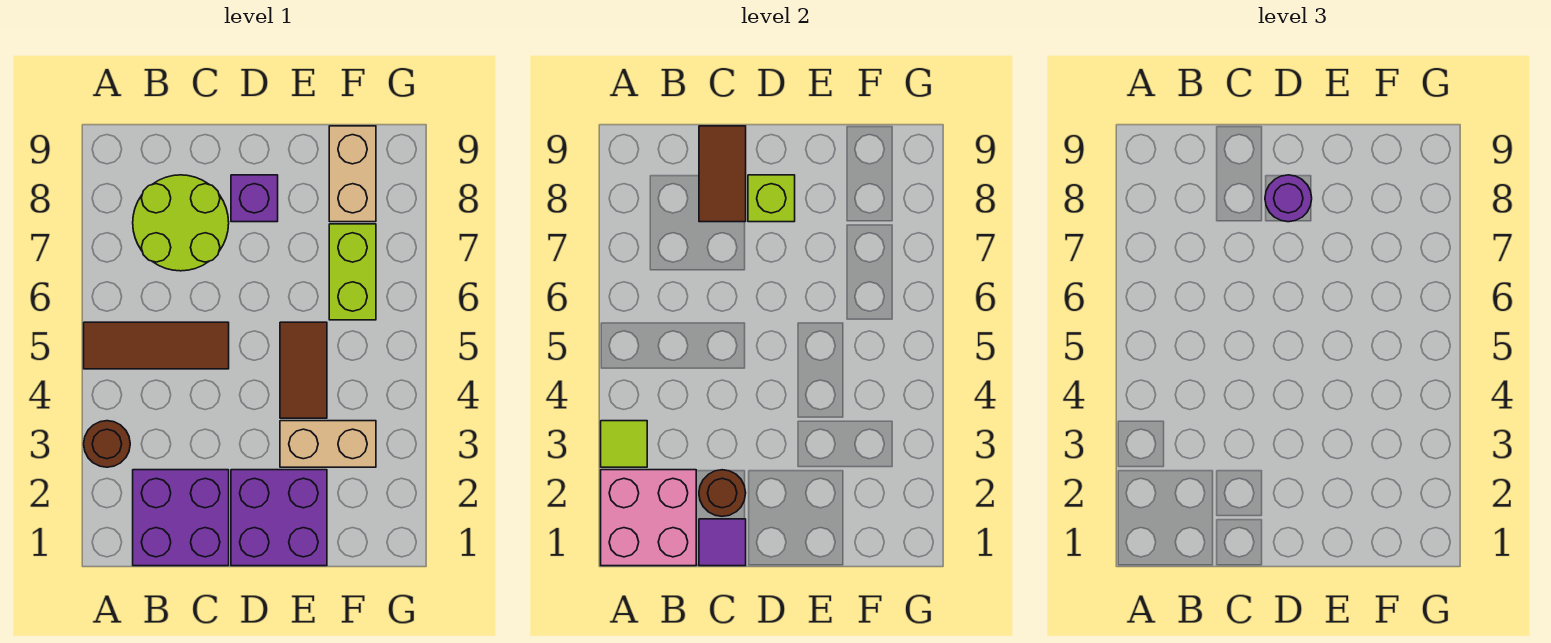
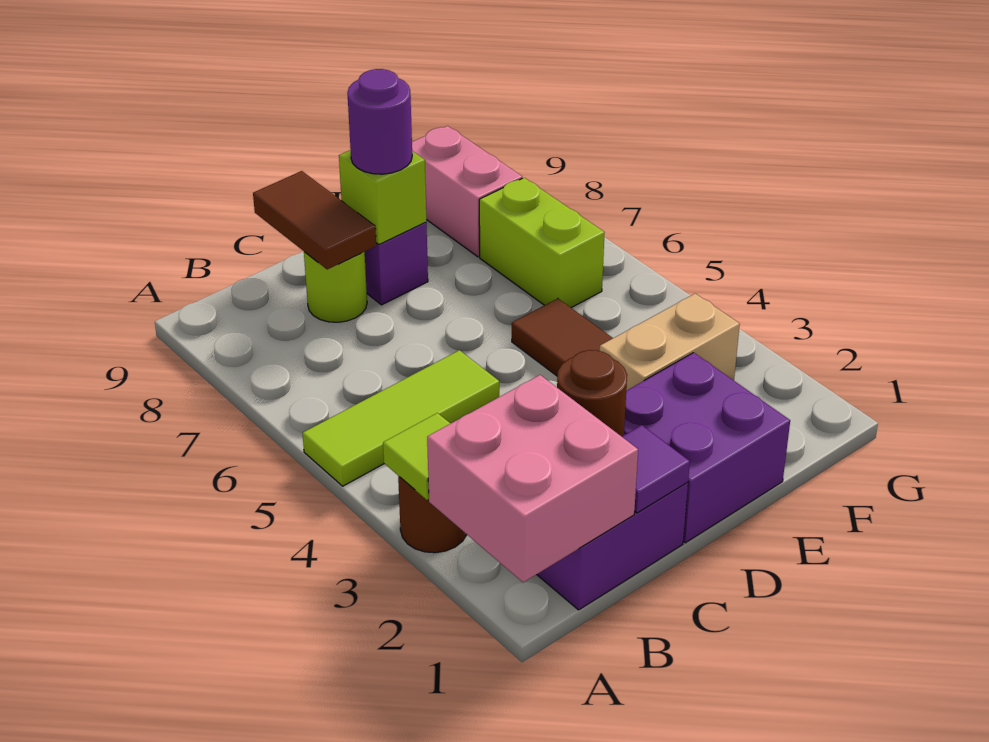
brown tile A5:C5 level 1 -> lime tile A5:C5 level 1
lime round brick B7:C8 level 1 -> lime round brick C8 level 1
tan brick F8:F9 level 1 -> pink brick F8:F9 level 1

